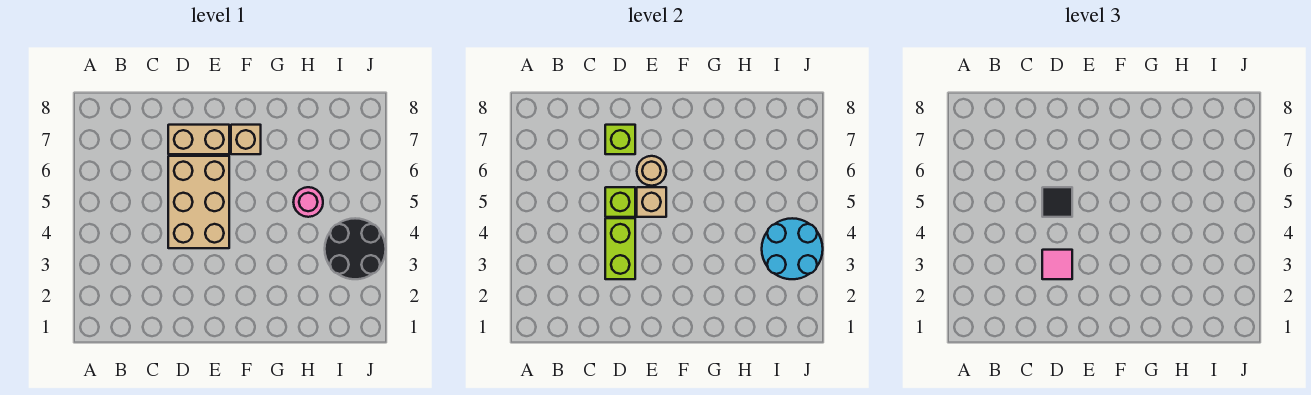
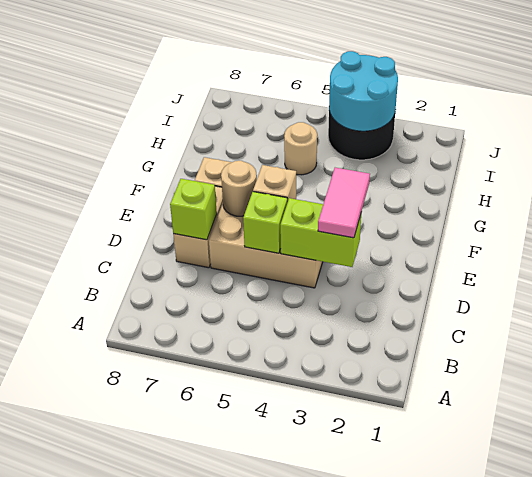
pink tile D3 level 3 -> pink tile D3:E3 level 3
black tile D5 level 3 -> none
pink round brick H5 level 1 -> tan round brick H5 level 1

